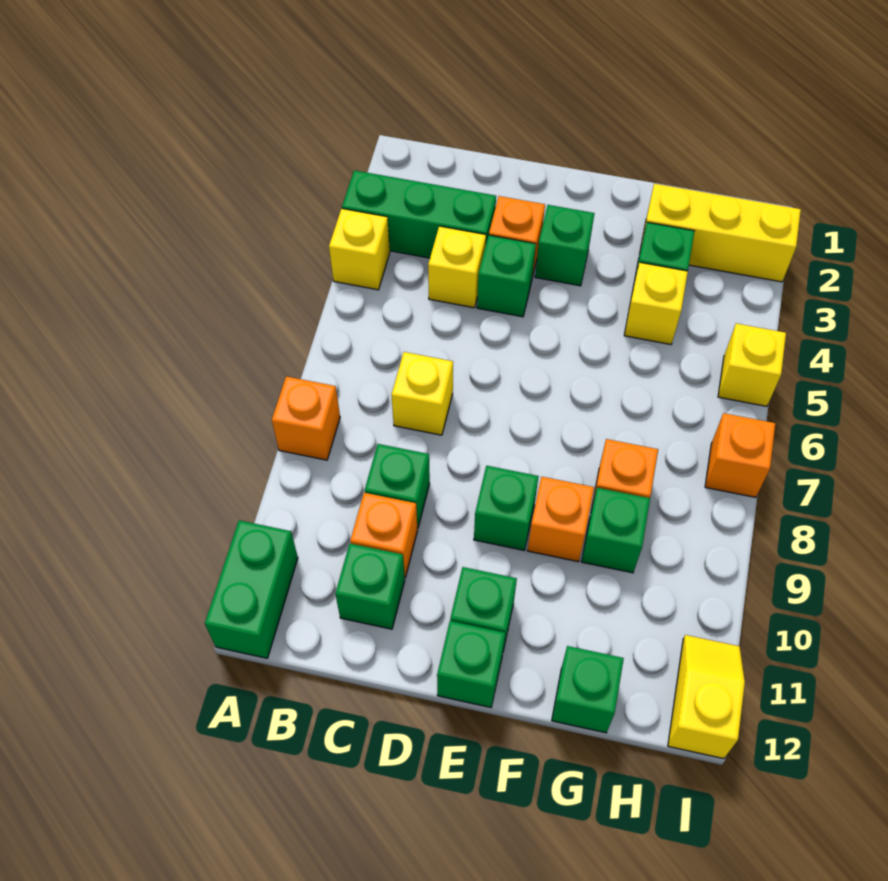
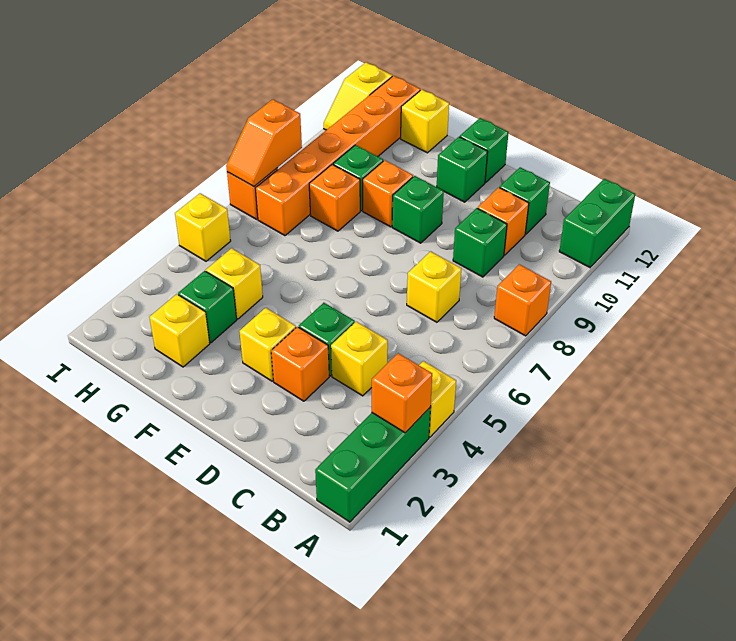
green brick A3:C3 level 1 -> green brick A1:A3 level 1
none -> orange brick A3 level 2
green brick E3 level 1 -> yellow brick E3 level 1
yellow brick G2:I2 level 1 -> yellow brick G2 level 1
green brick G12 level 1 -> yellow brick G12 level 1
none -> orange brick H7:H12 level 1
none -> orange slope I7:I8 level 2 top 8

